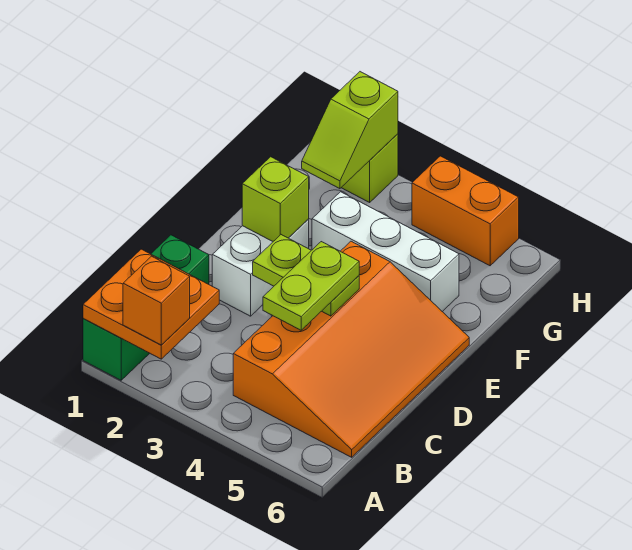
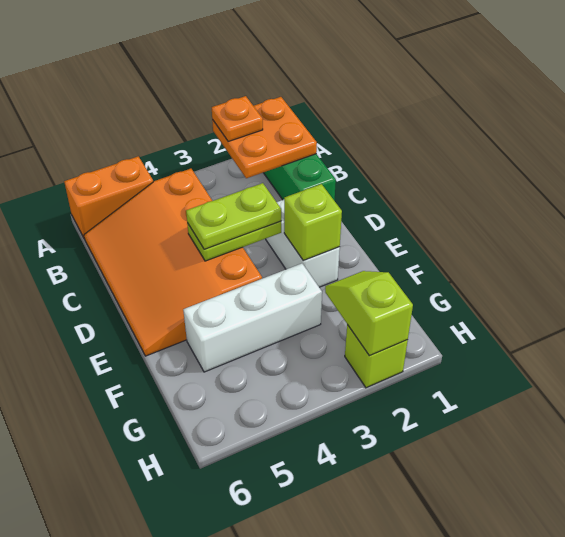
orange brick A2 level 3 -> orange plate A2 level 3
lime plate C4:D4 level 3 -> lime plate D3:D4 level 3
orange brick H4:H5 level 1 -> orange brick A5:A6 level 1

